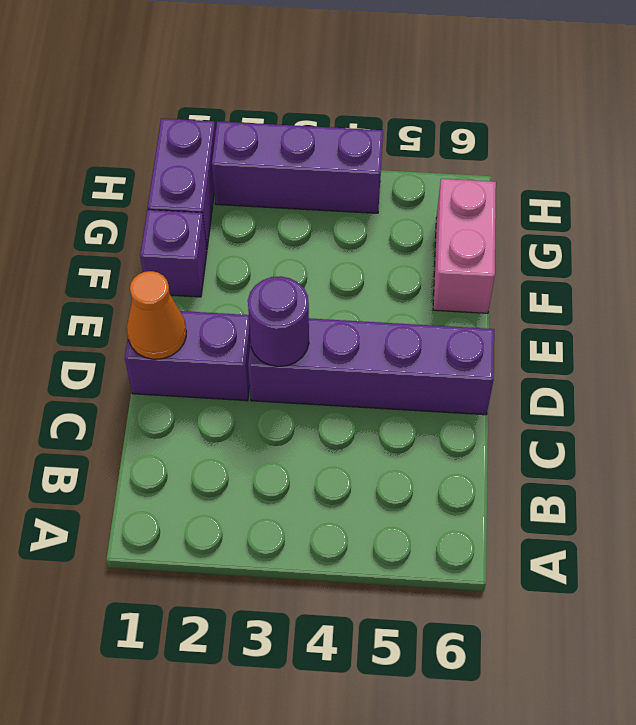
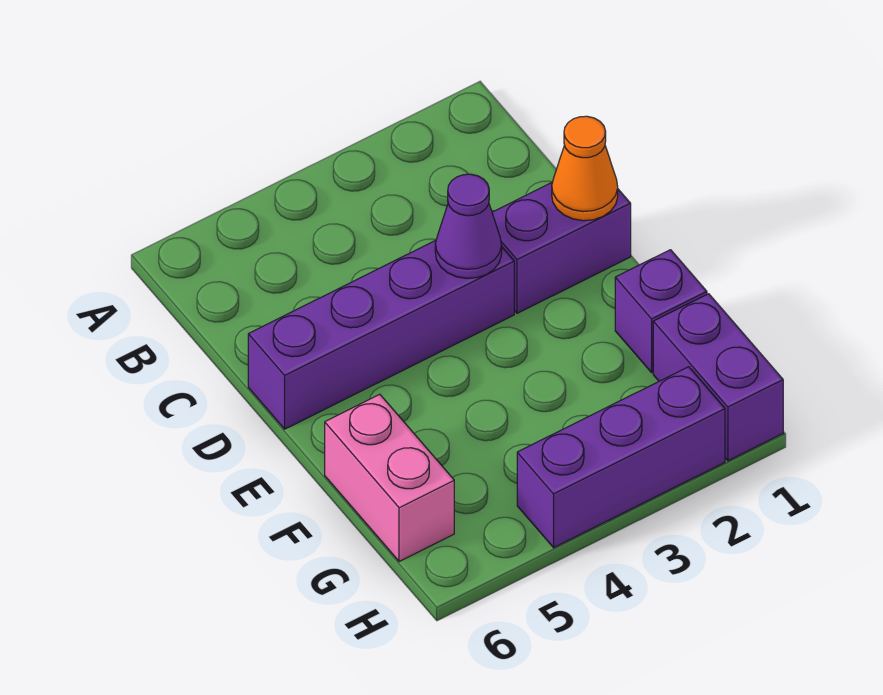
purple round brick D3 level 2 -> purple cone D3 level 2

